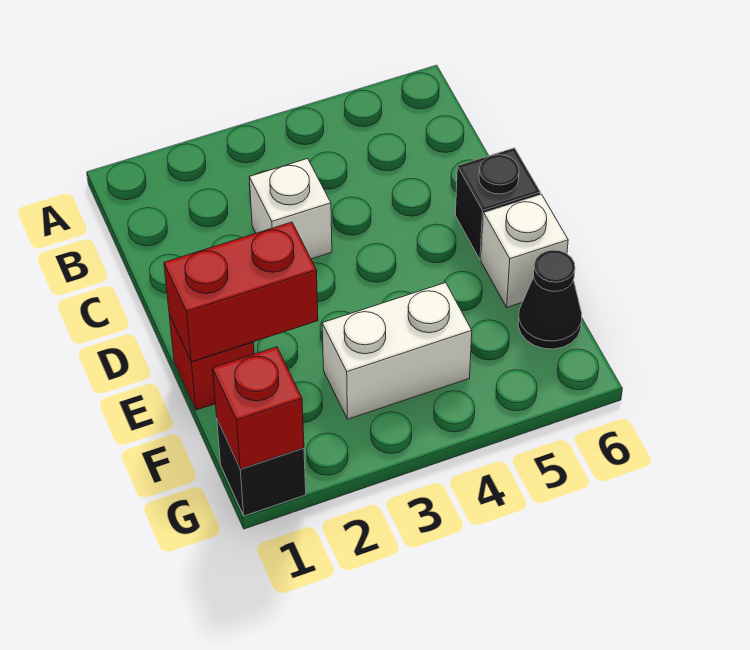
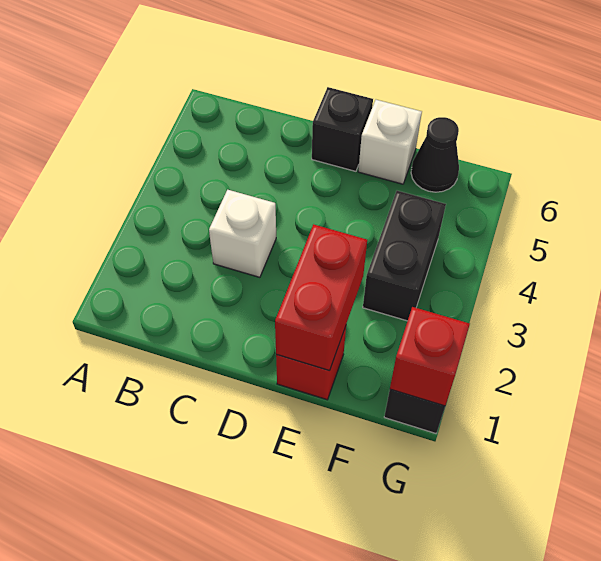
white brick F3:F4 level 1 -> black brick F3:F4 level 1

